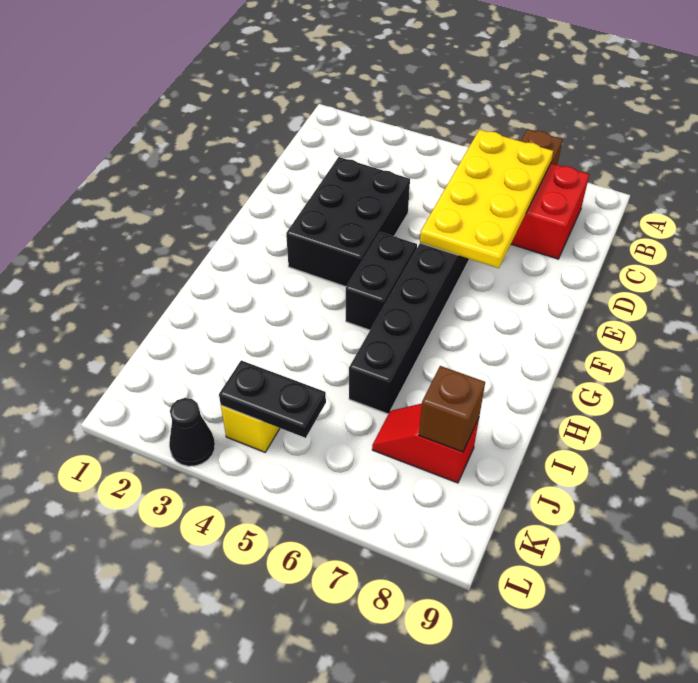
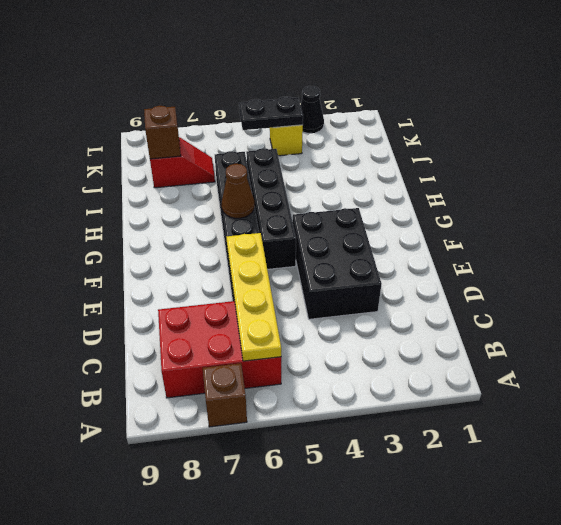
yellow plate B6:E7 level 2 -> yellow plate B6:E6 level 2
black brick F5:G5 level 1 -> black brick F5:I5 level 1
none -> brown cone G6 level 2

